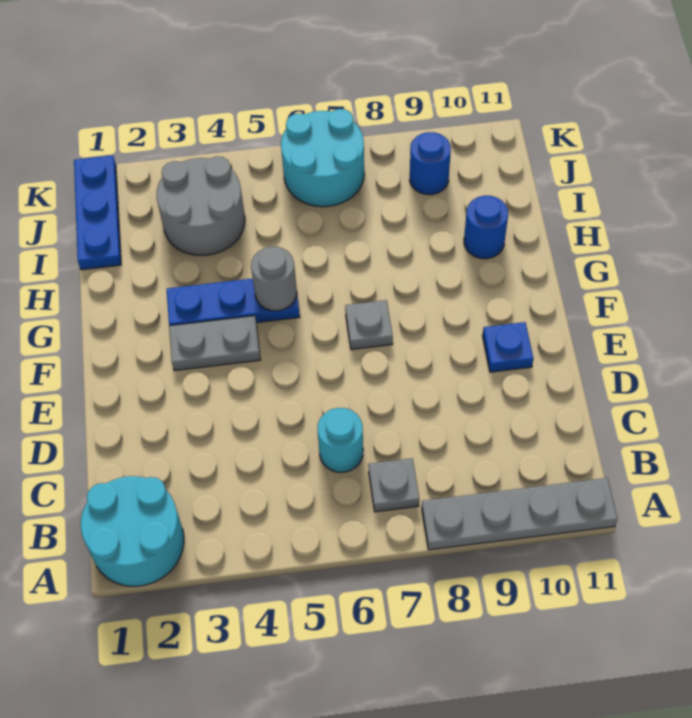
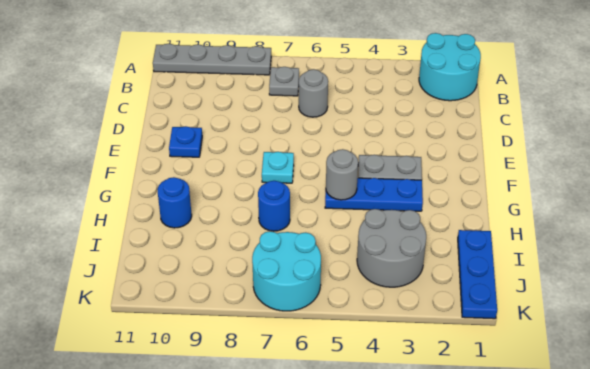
cyan round brick C6 level 1 -> grey round brick C6 level 1
grey plate F7 level 1 -> cyan plate F7 level 1
blue round brick J9 level 1 -> blue round brick H7 level 1

